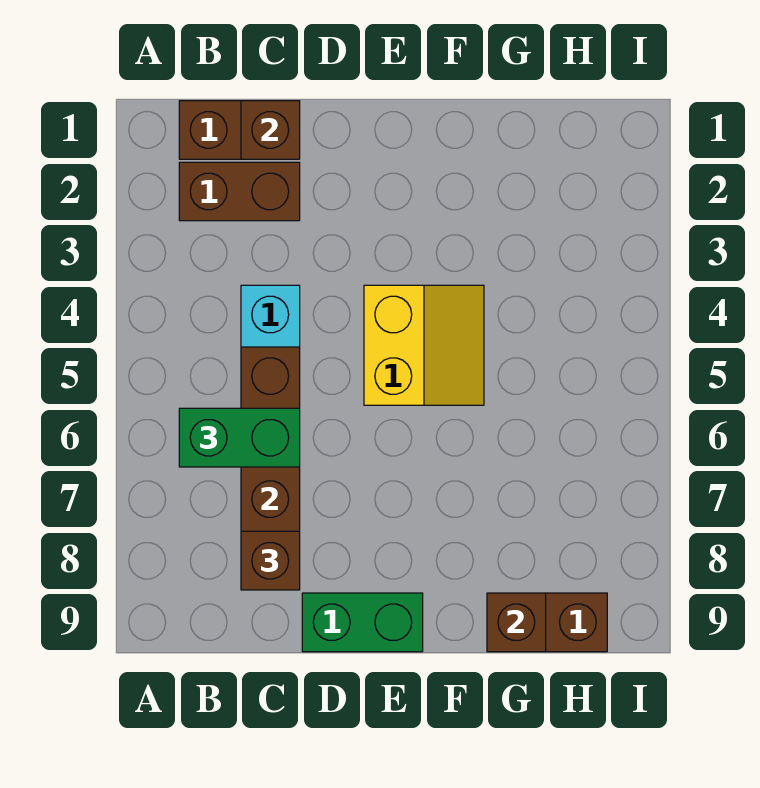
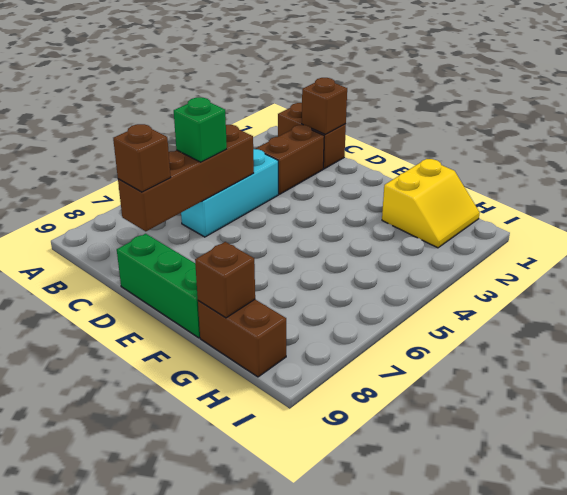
brown brick B2:C2 level 1 -> brown brick C2:C3 level 1
green brick B6:C6 level 3 -> green brick C6 level 3
green brick D9:E9 level 1 -> green brick D9:F9 level 1
yellow slope E4:F5 level 1 top E -> yellow slope G1:H2 level 1 top G

